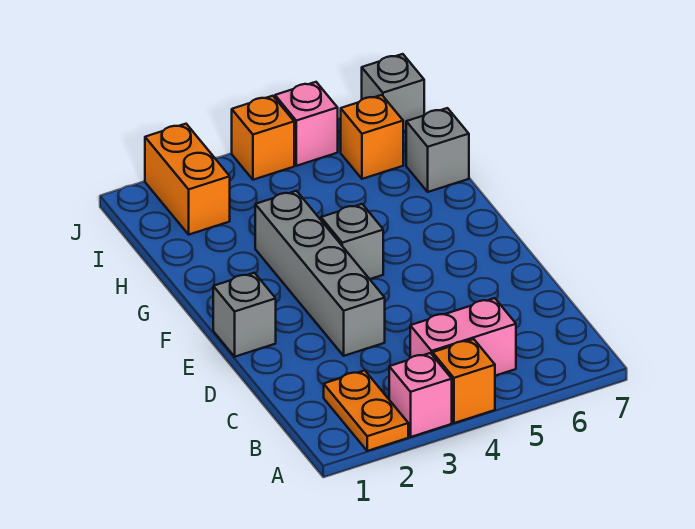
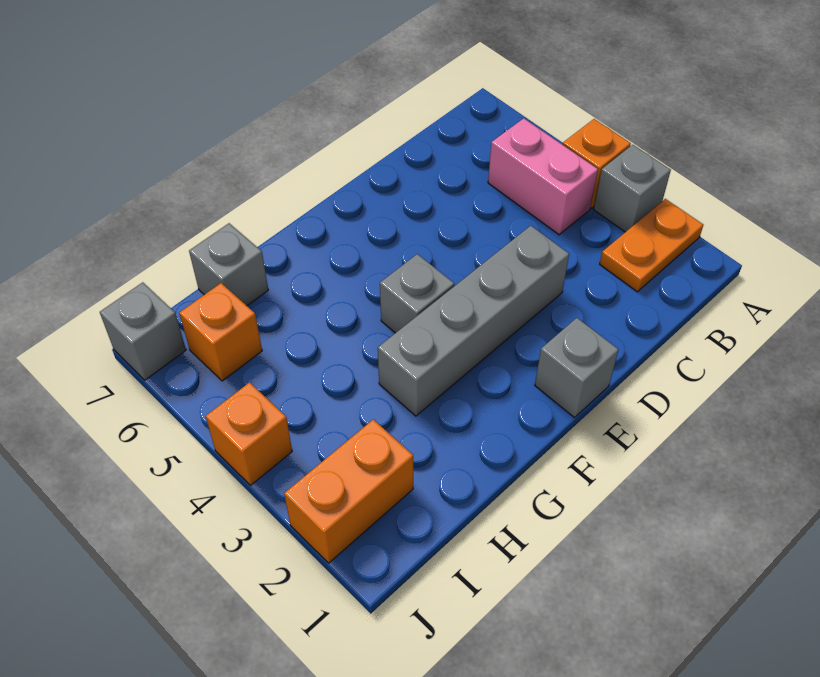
pink brick A3 level 1 -> grey brick A3 level 1
pink brick J5 level 1 -> none

